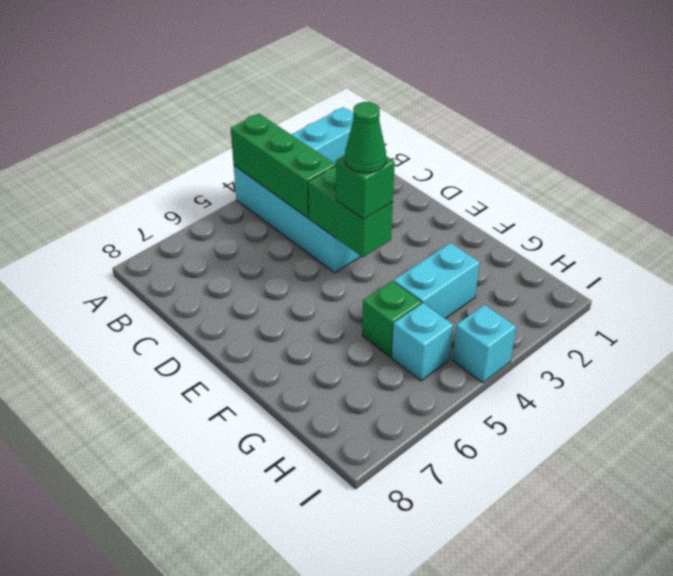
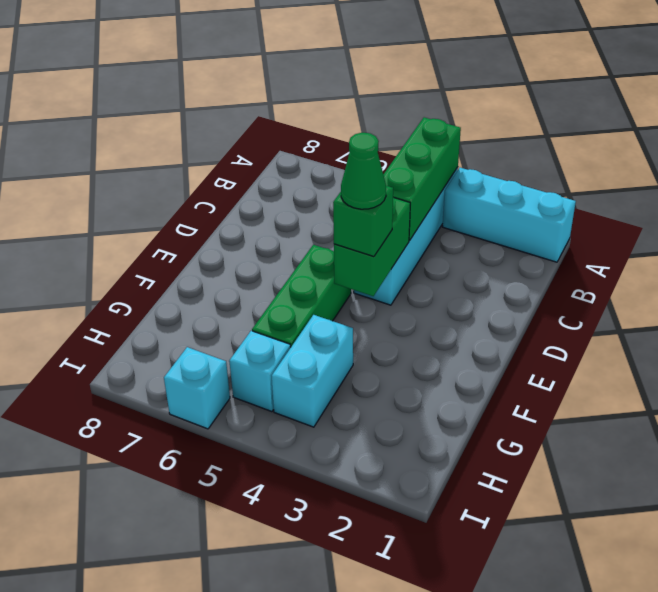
cyan brick G3:G4 level 1 -> cyan brick G4:H4 level 1
green brick G5 level 1 -> green brick E5:G5 level 1
cyan brick I4 level 1 -> cyan brick I6 level 1

